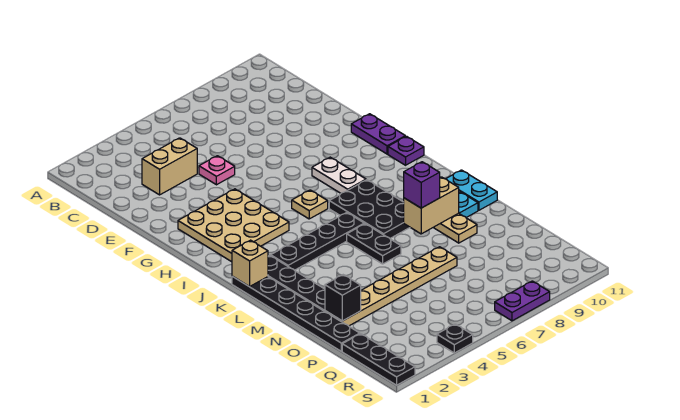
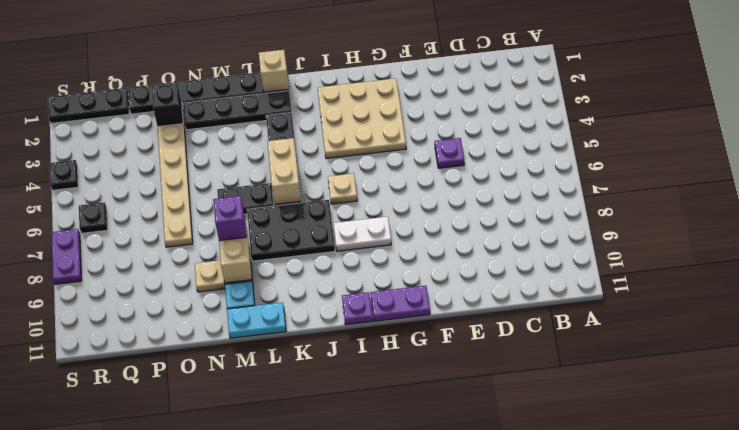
tan brick D3:D4 level 1 -> tan brick K5:K6 level 2
pink plate E5 level 1 -> purple plate E5 level 1
none -> black plate R6 level 1

